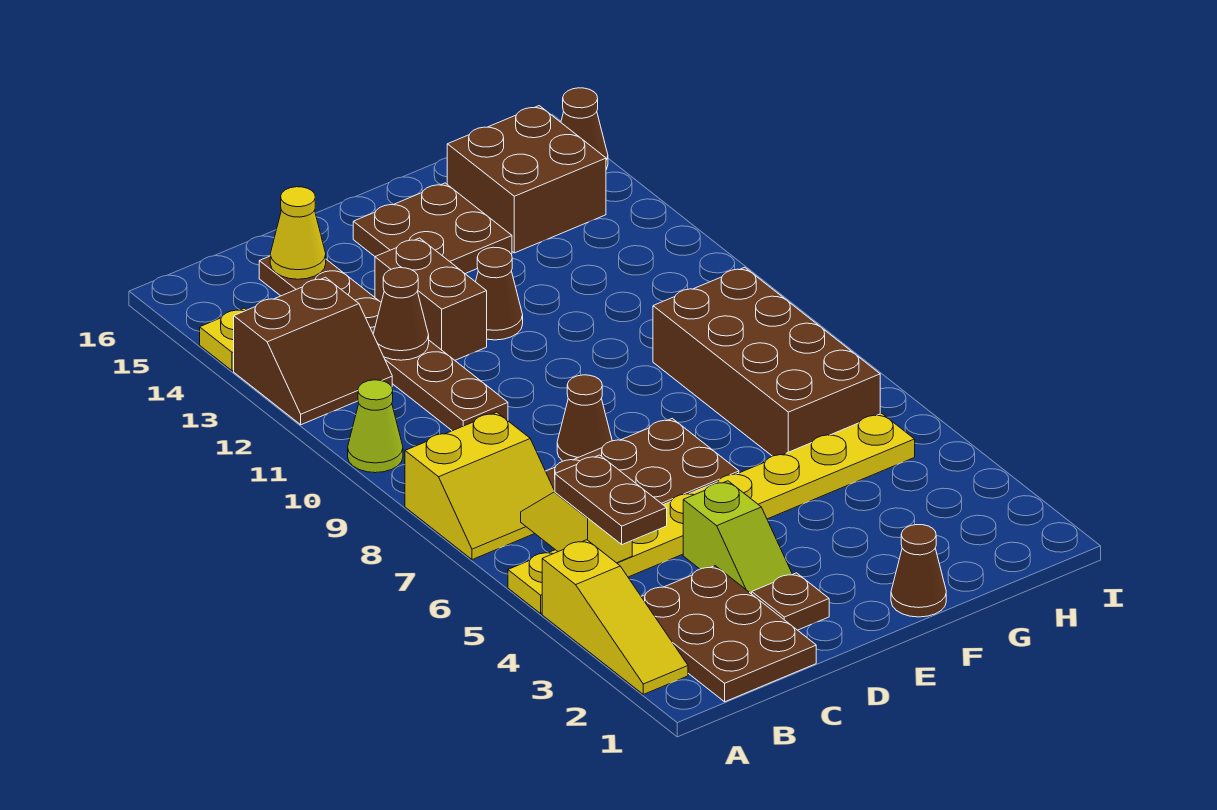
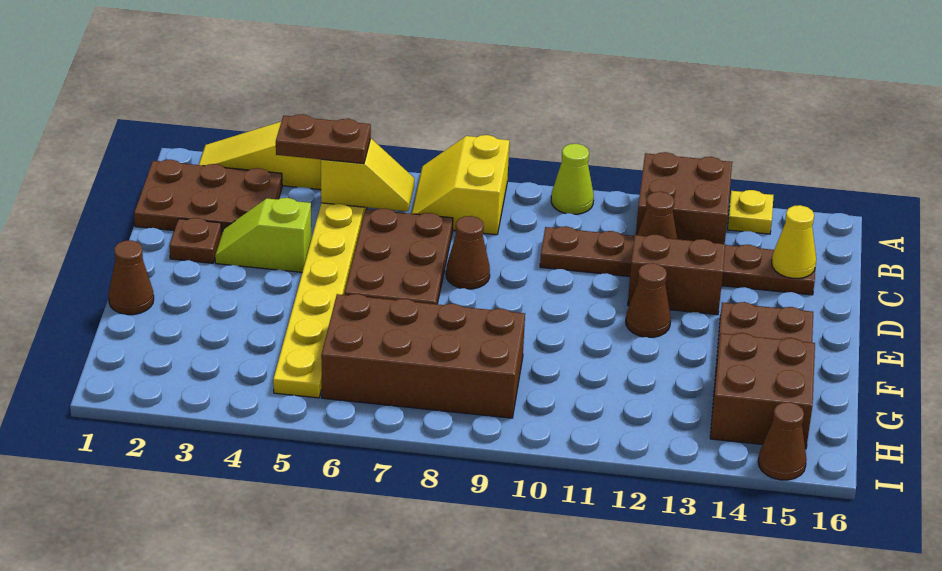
brown slope A12:B13 level 1 top 13 -> brown brick A12:B13 level 1

